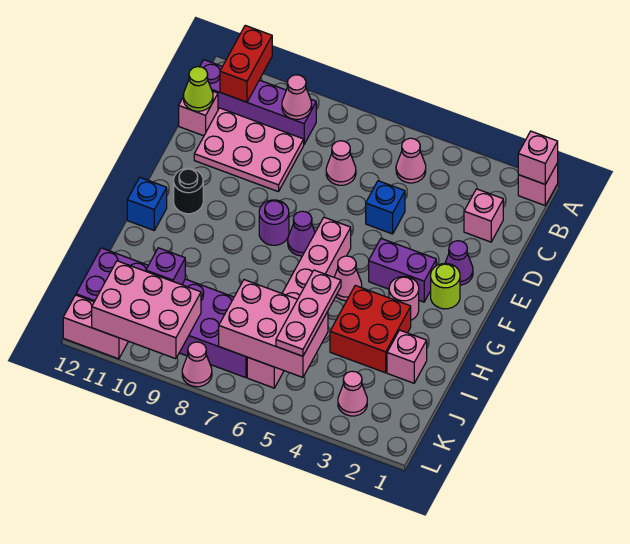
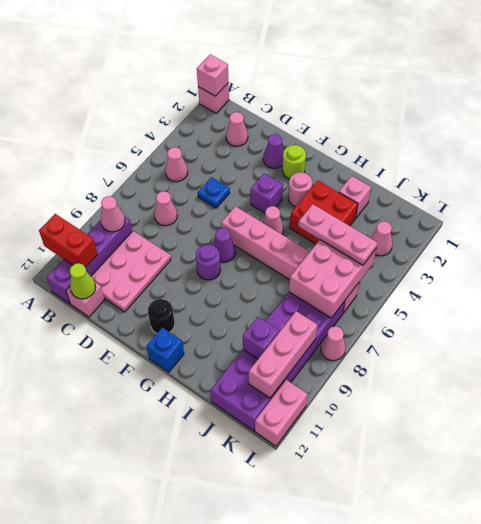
pink brick C2 level 1 -> pink cone C2 level 1
blue brick D5 level 1 -> blue plate D5 level 1
purple brick F3:F4 level 1 -> purple brick F4 level 1
pink brick K9:L11 level 2 -> pink brick K9:K11 level 2

